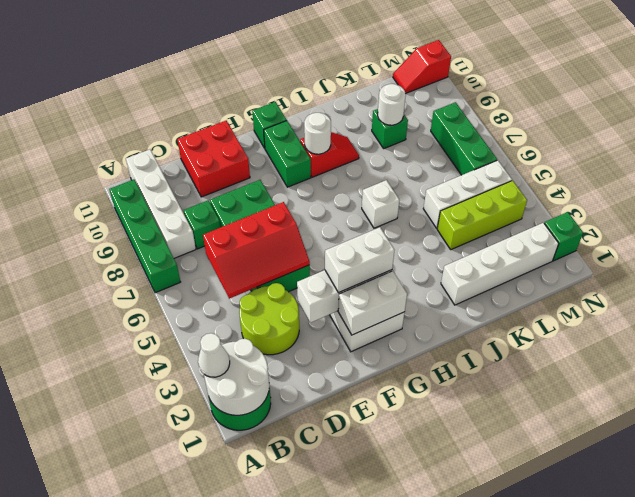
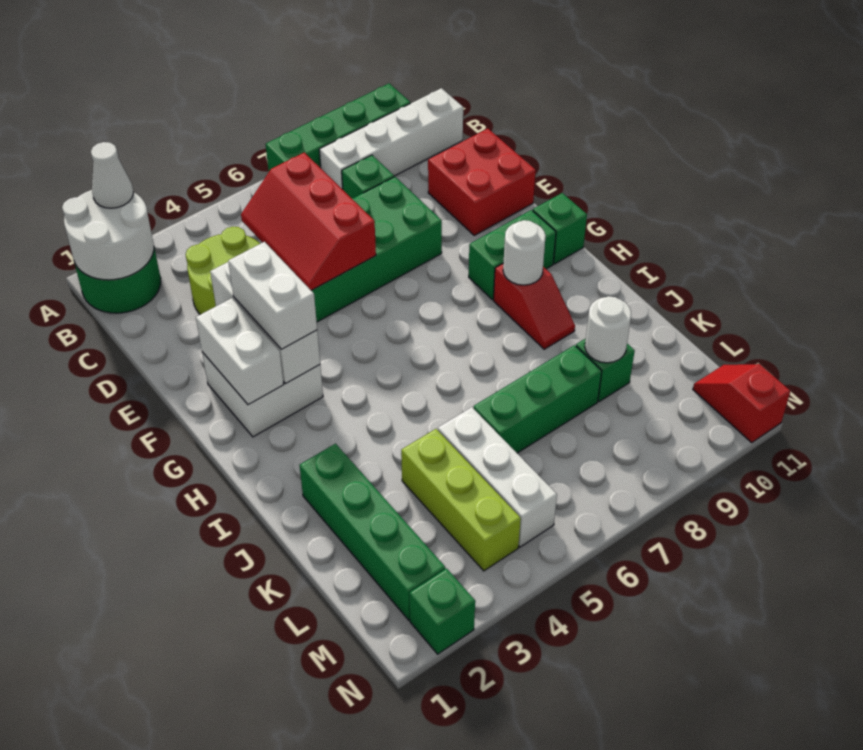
white brick I6 level 1 -> none
white brick J2:M2 level 1 -> green brick J2:M2 level 1
green brick M6:M8 level 1 -> green brick K6:K8 level 1

